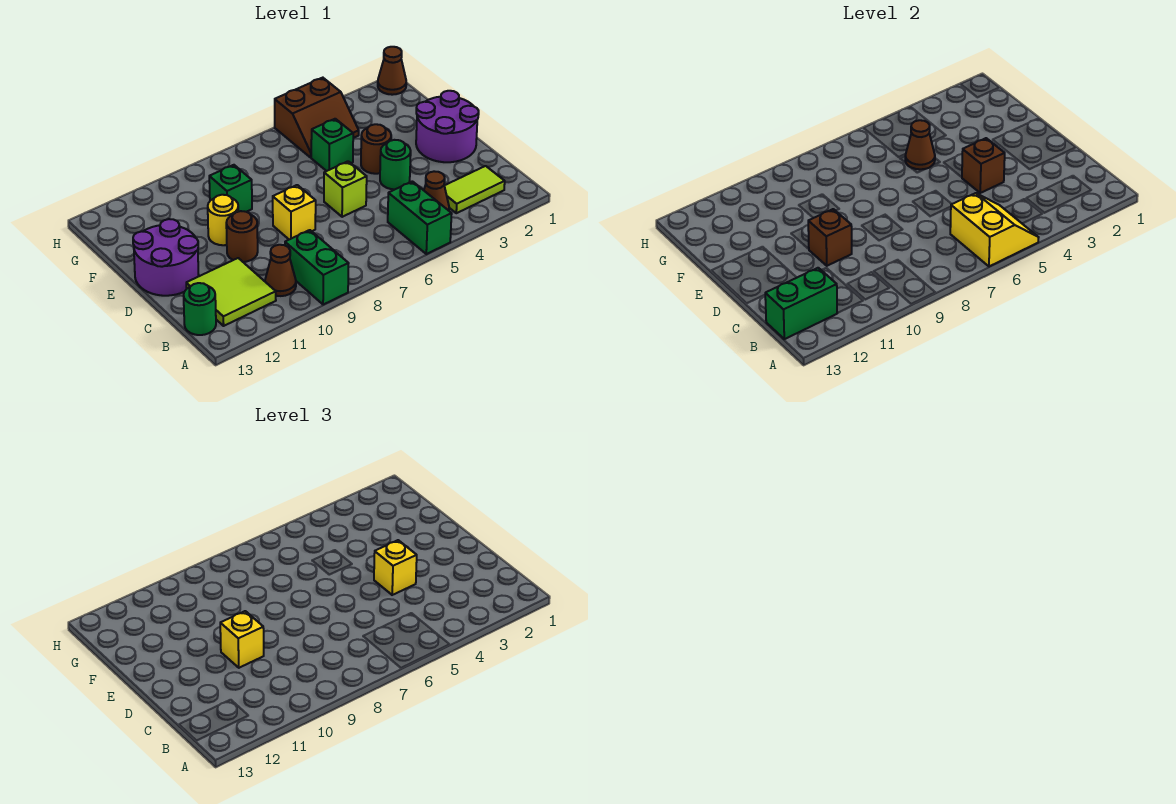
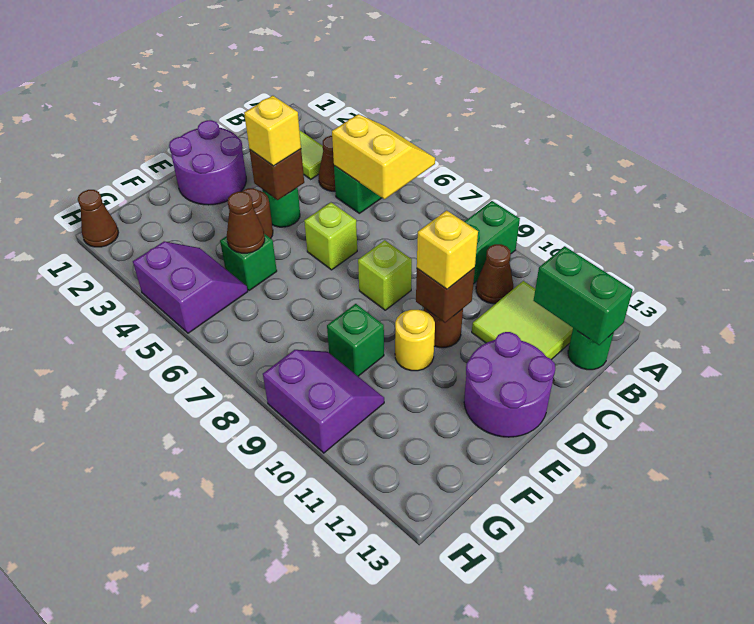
yellow slope A5:B6 level 2 top 6 -> yellow slope A5:B6 level 2 top B
yellow brick D8 level 1 -> lime brick D8 level 1
brown slope G4:H5 level 1 top H -> purple slope G4:H5 level 1 top H
none -> purple slope G9:H10 level 1 top H

